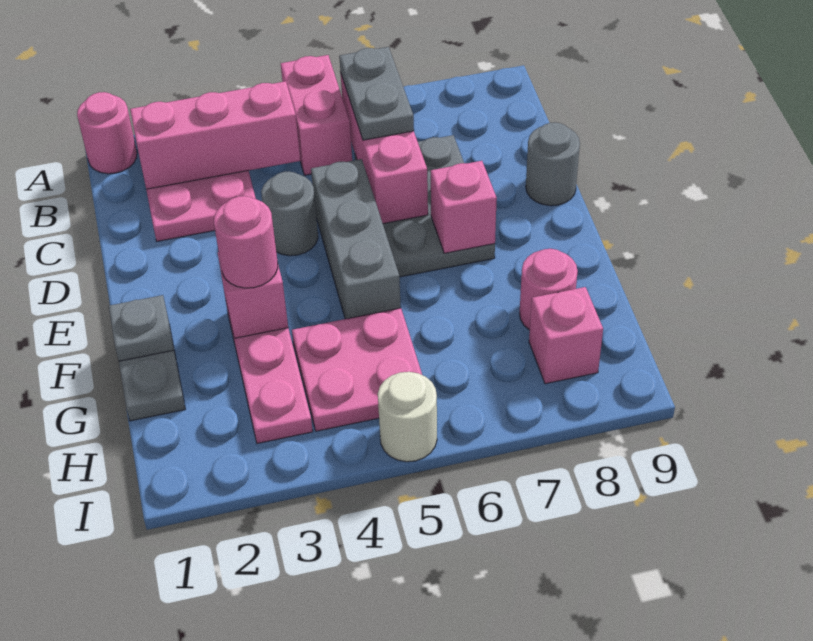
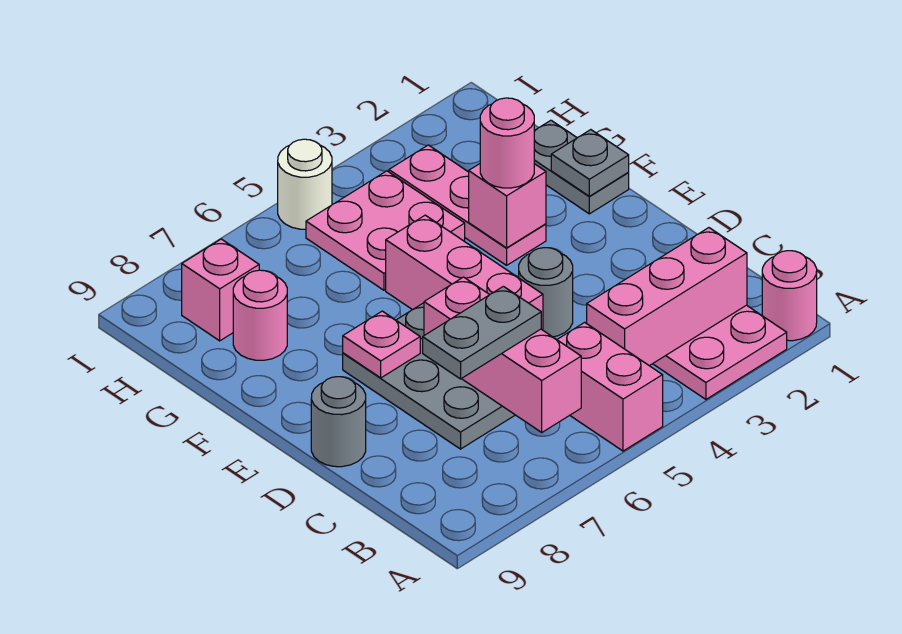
grey plate B6:C6 level 3 -> grey plate C6:C7 level 3
grey brick D5:F5 level 1 -> pink brick D5:F5 level 1
pink brick E7 level 2 -> pink plate E7 level 2

